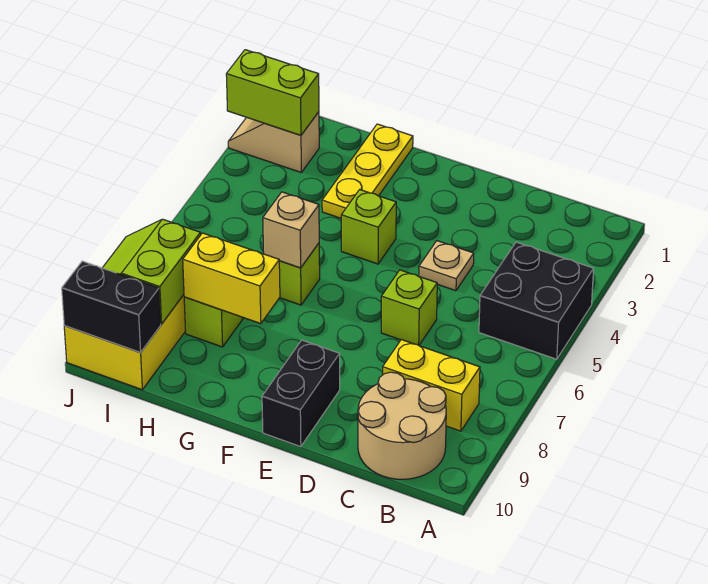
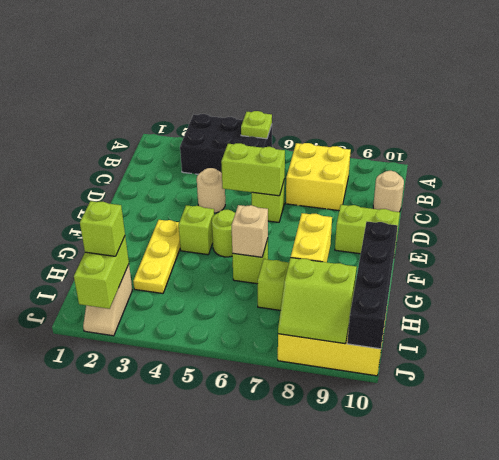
black brick A4:B5 level 1 -> black brick A3:B5 level 1
none -> lime plate A5 level 2
yellow brick B8:C8 level 1 -> yellow brick B7:C8 level 1
tan round brick B9:C10 level 1 -> tan round brick C10 level 1
tan plate D4 level 1 -> tan round brick D4 level 1
none -> lime brick D5:D6 level 2
black brick E9:E10 level 1 -> lime brick E9:E10 level 1
none -> lime round brick F5 level 1
yellow plate G1:G3 level 1 -> yellow plate F3:H3 level 1
none -> lime brick I2 level 3
black brick I10:J10 level 2 -> black brick G10:J10 level 2

